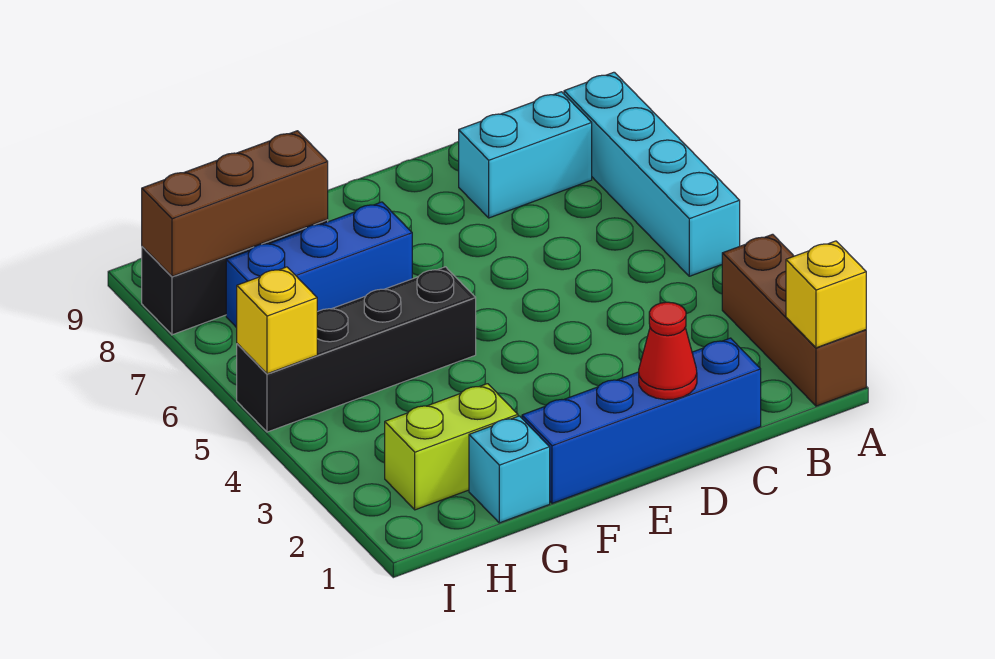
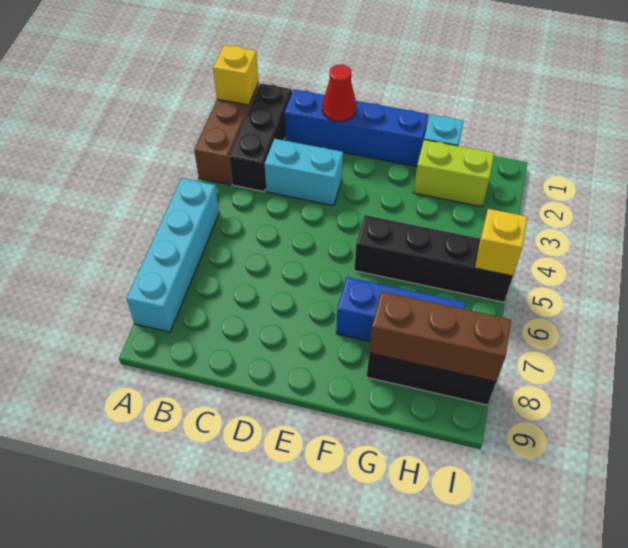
none -> black brick B1:B3 level 1
cyan brick B8:C8 level 1 -> cyan brick C3:D3 level 1

